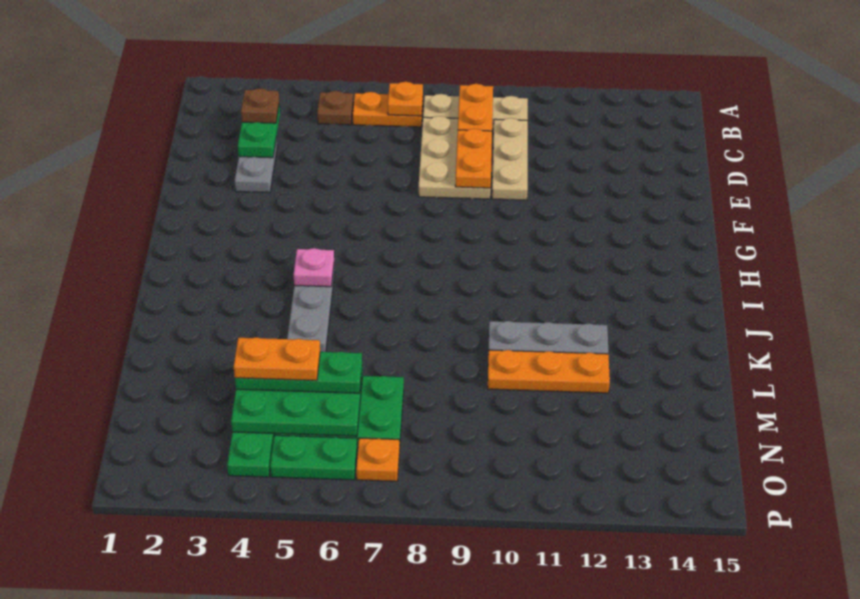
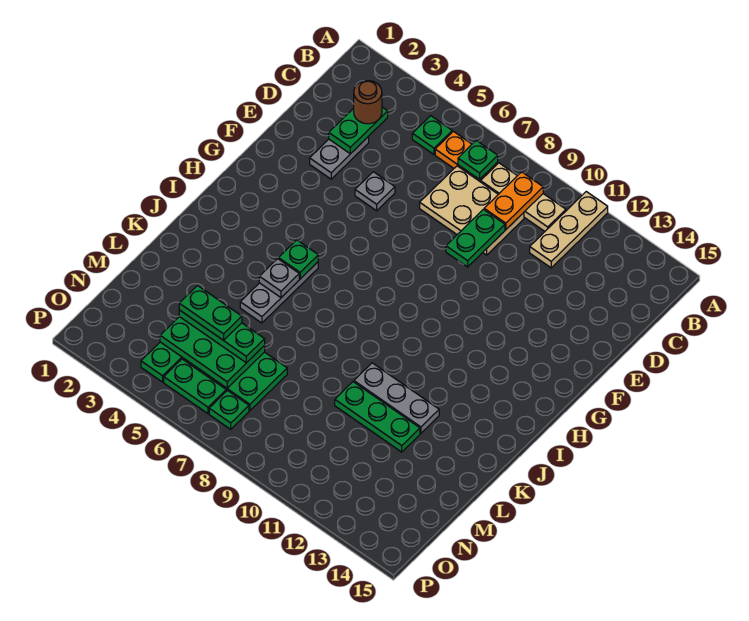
brown plate B5 level 1 -> green plate B5 level 1
orange plate B7 level 2 -> green plate B7 level 2
brown plate C3 level 3 -> brown round brick C3 level 3
tan plate C8:E9 level 1 -> tan plate C7:D9 level 1
tan plate C10:E10 level 1 -> tan plate A11:C11 level 1
orange plate D9:E9 level 2 -> green plate D9:E9 level 2
none -> grey plate E5 level 1
pink plate I5 level 2 -> green plate I5 level 2
none -> grey plate J5 level 2
orange plate L10:L12 level 1 -> green plate L10:L12 level 1
orange plate M4:M5 level 4 -> green plate M4:M5 level 4
orange plate O7 level 1 -> green plate O7 level 1

